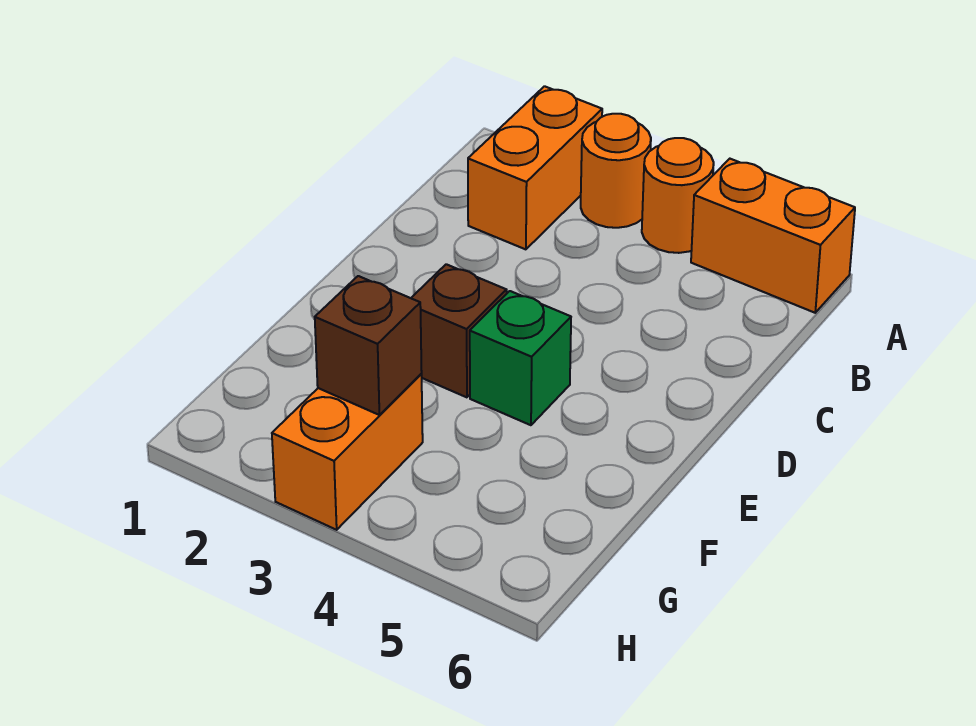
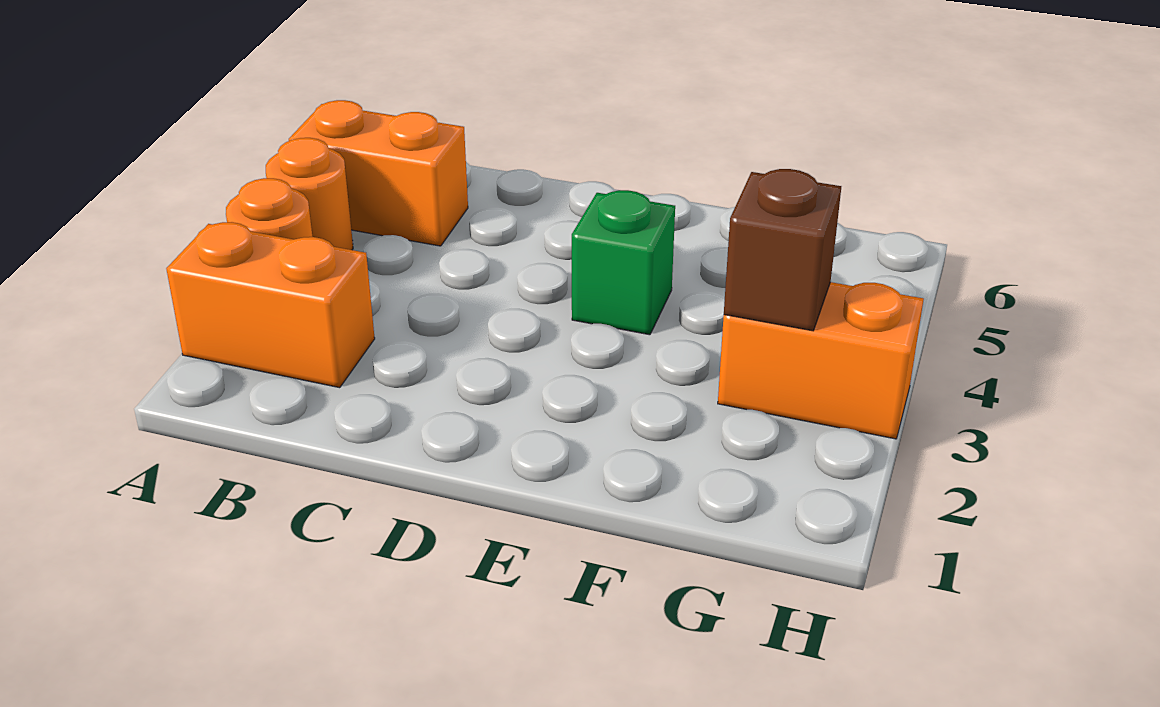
orange brick A5:A6 level 1 -> orange brick A5:B5 level 1
brown brick E3 level 1 -> none

